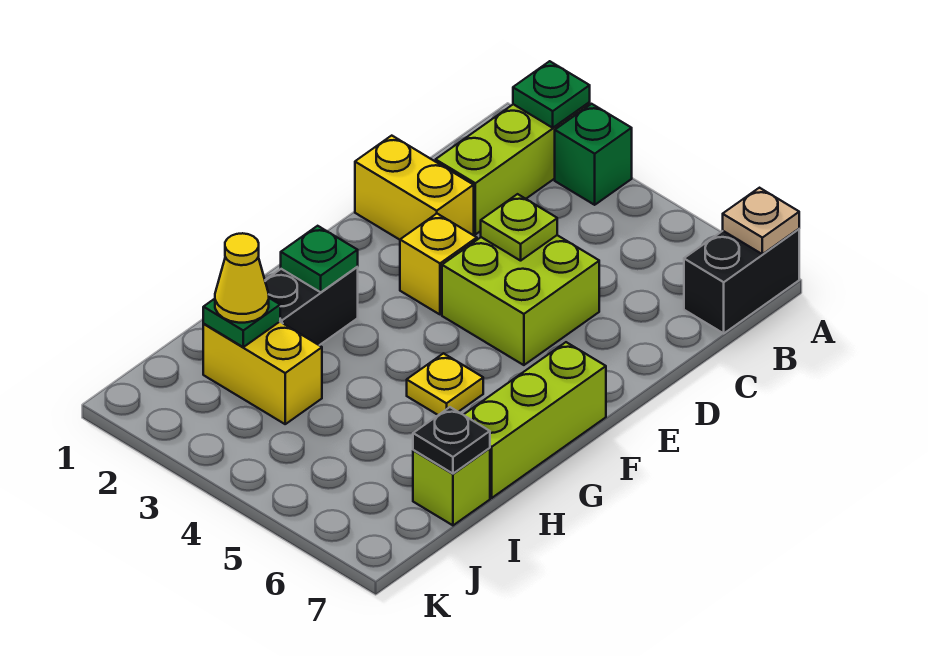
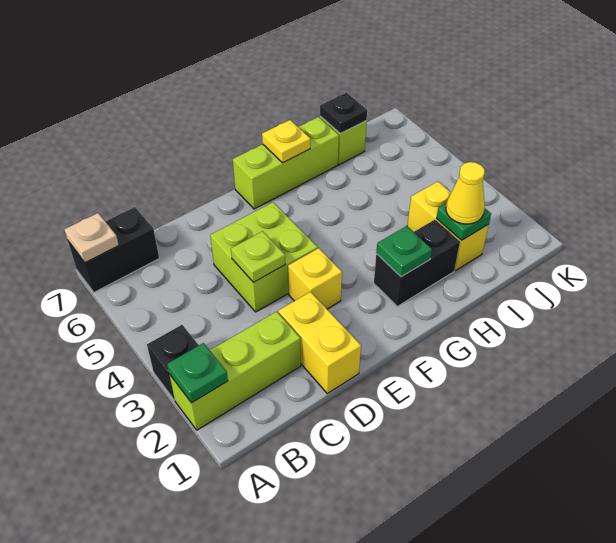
green brick A3 level 1 -> black brick A3 level 1
yellow plate G5 level 1 -> yellow plate G7 level 2

